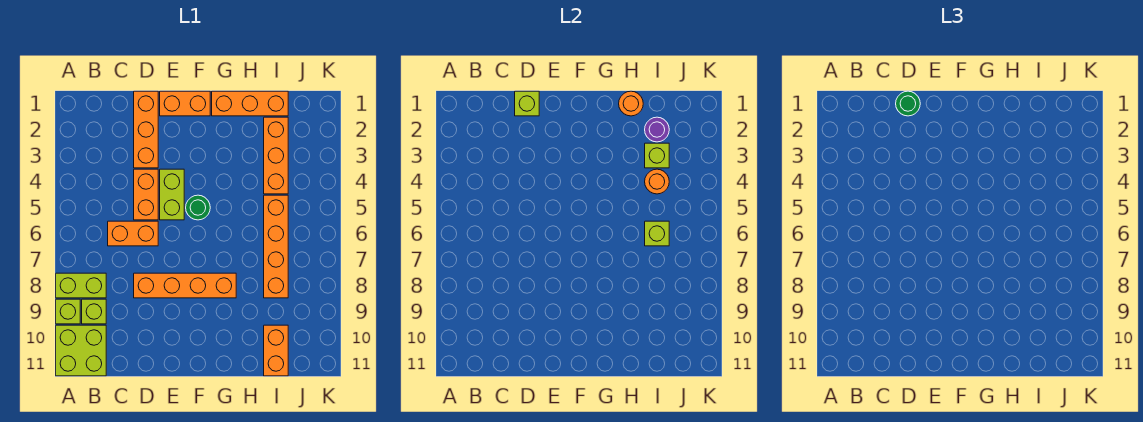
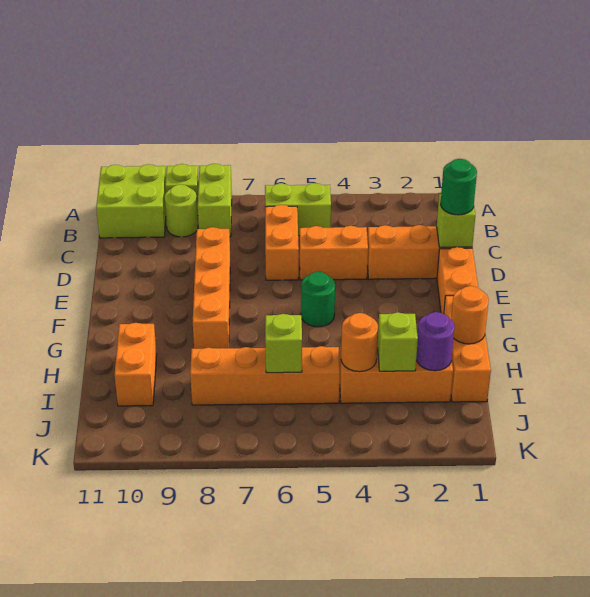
lime brick B9 level 1 -> lime round brick B9 level 1
lime brick E4:E5 level 1 -> lime brick B5:B6 level 1
orange brick I10:I11 level 1 -> orange brick H10:I10 level 1

